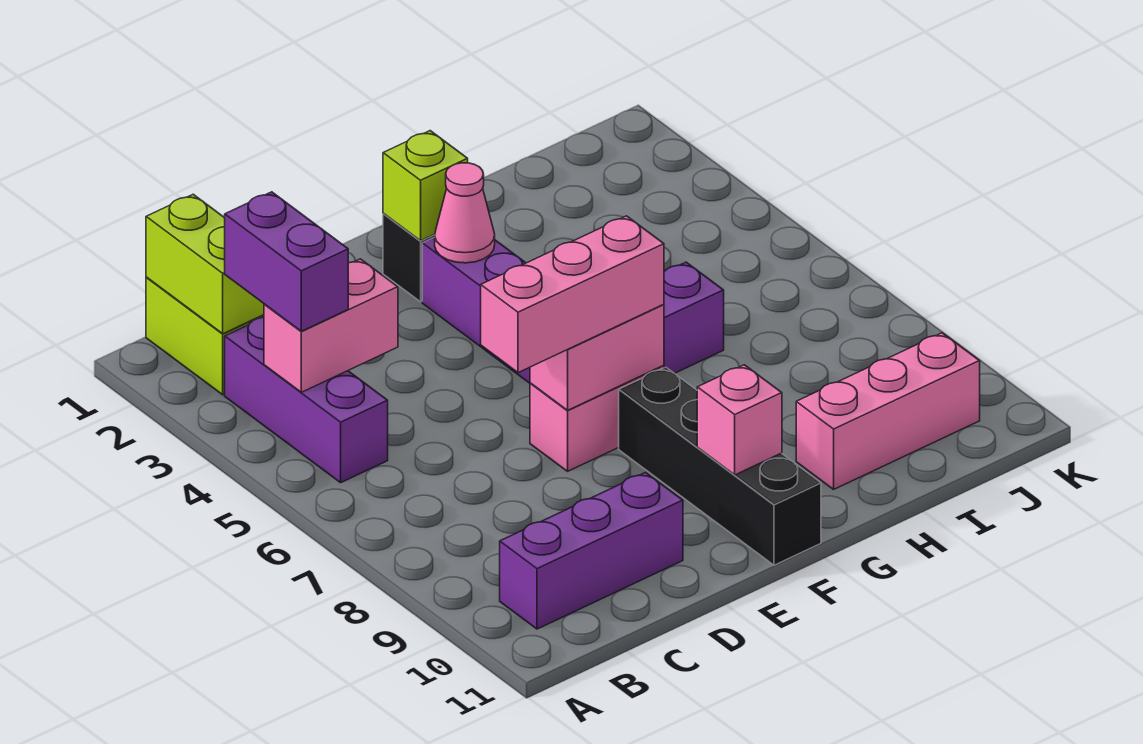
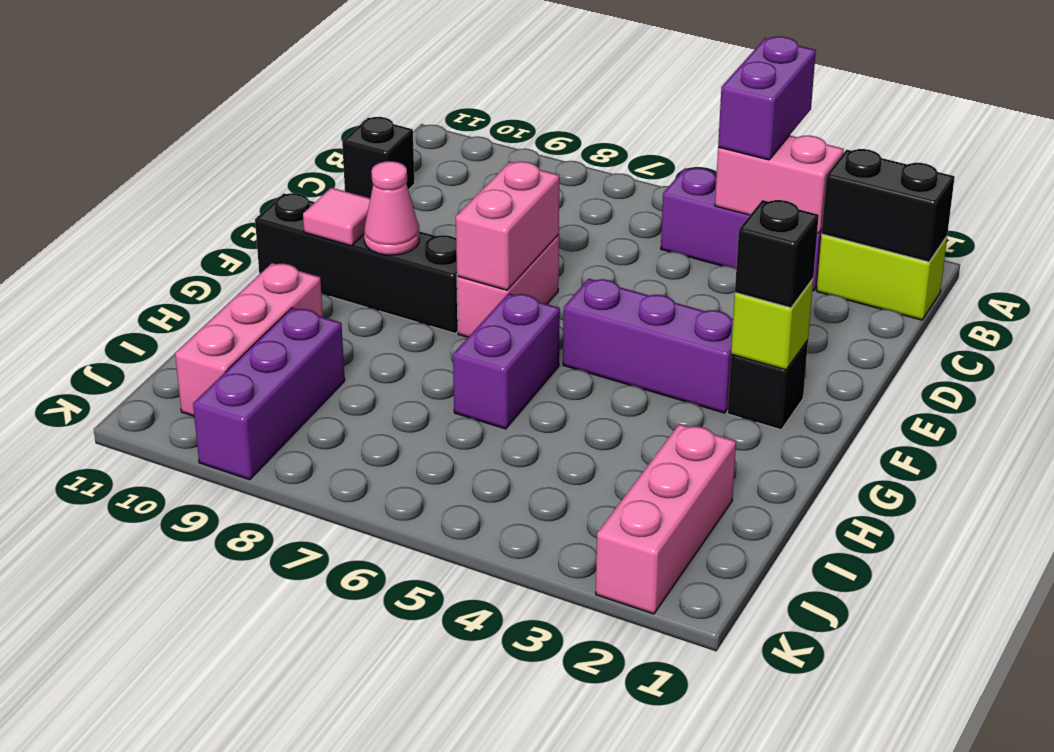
lime brick B1:B2 level 2 -> black brick B1:B2 level 2
purple brick B3:B4 level 3 -> purple brick A4:B4 level 3
pink brick B4:C4 level 2 -> pink brick B3:B4 level 2
purple brick B10:D10 level 1 -> purple brick I9:K9 level 1
none -> black brick C11 level 1
pink brick D7:F7 level 3 -> pink brick I2:K2 level 1
none -> black brick F2 level 3
pink cone F3 level 2 -> pink cone F9 level 2
pink brick F10 level 2 -> pink tile F10 level 2

